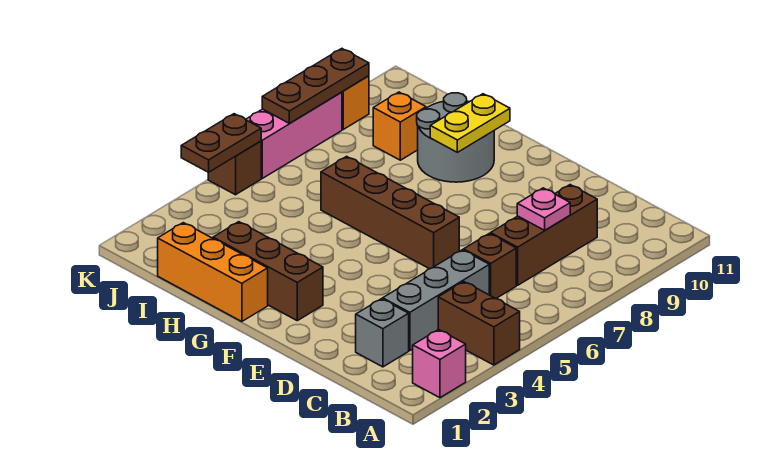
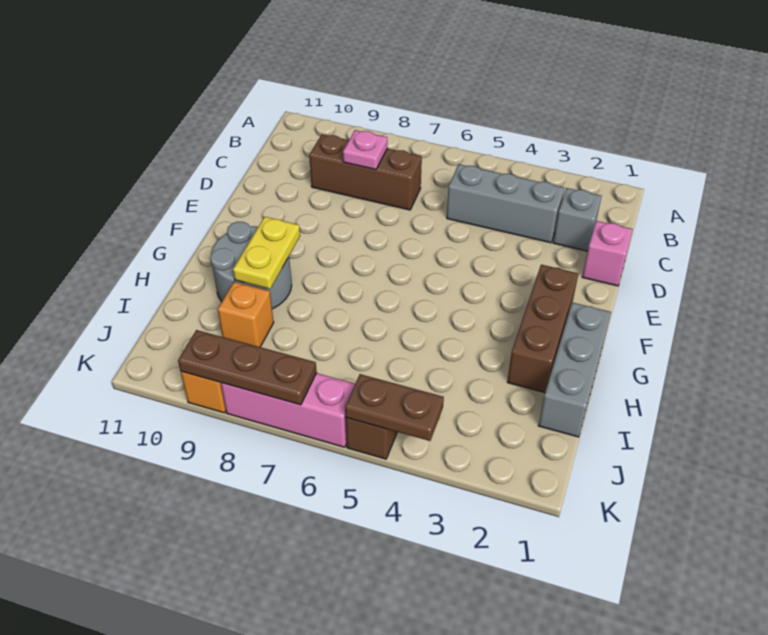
pink brick A2 level 1 -> pink brick D1 level 1
brown brick A4:B4 level 1 -> none
brown brick C6 level 1 -> none
brown brick E6:H6 level 1 -> none
orange brick G1:I1 level 1 -> grey brick G1:I1 level 1
yellow plate G9:G10 level 2 -> yellow plate G9:H9 level 2

